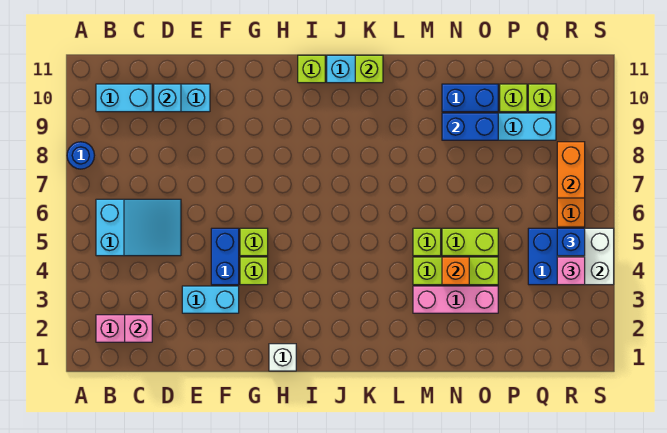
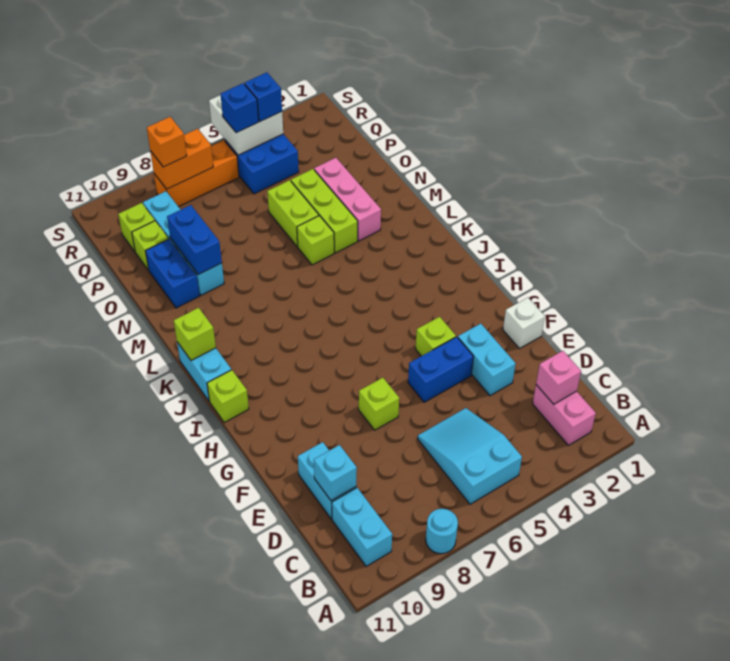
blue round brick A8 level 1 -> cyan round brick A8 level 1
lime brick G5 level 1 -> lime brick F7 level 1
white brick H1 level 1 -> white brick F1 level 1
orange brick N4 level 2 -> orange brick R8 level 3
pink brick R4 level 3 -> blue brick R4 level 3

